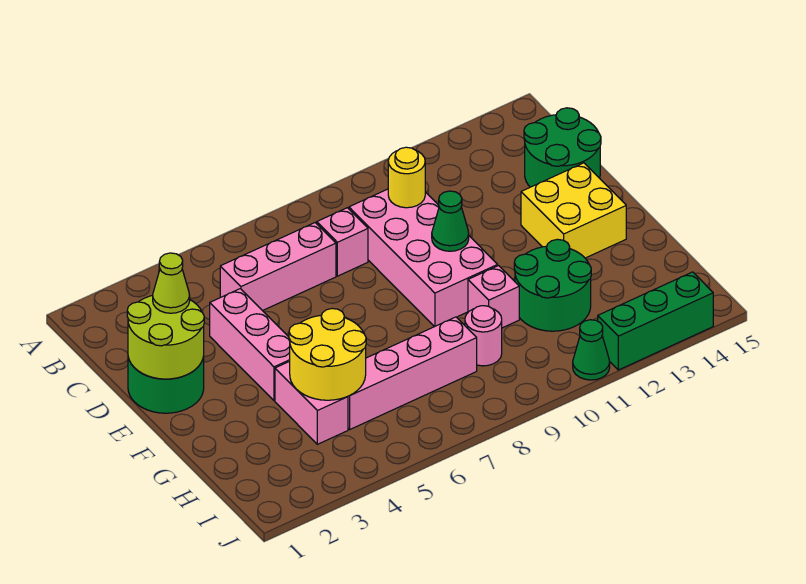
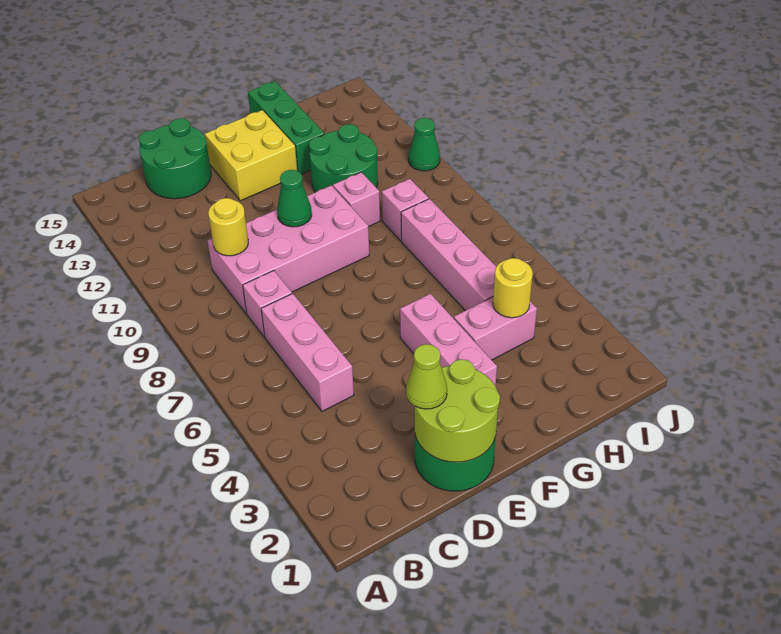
pink brick D4:F4 level 1 -> pink brick F3:F5 level 1
yellow round brick G4:H5 level 2 -> yellow round brick H4 level 2
pink round brick H9 level 1 -> pink brick H9 level 1
green brick J12:J14 level 1 -> green brick G13:G15 level 1

